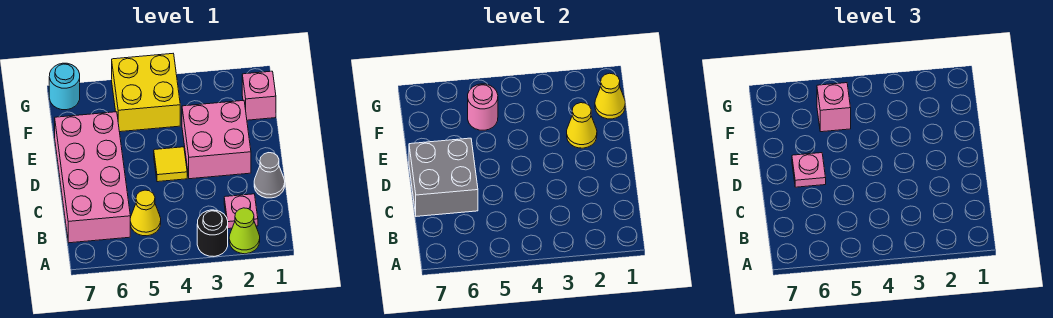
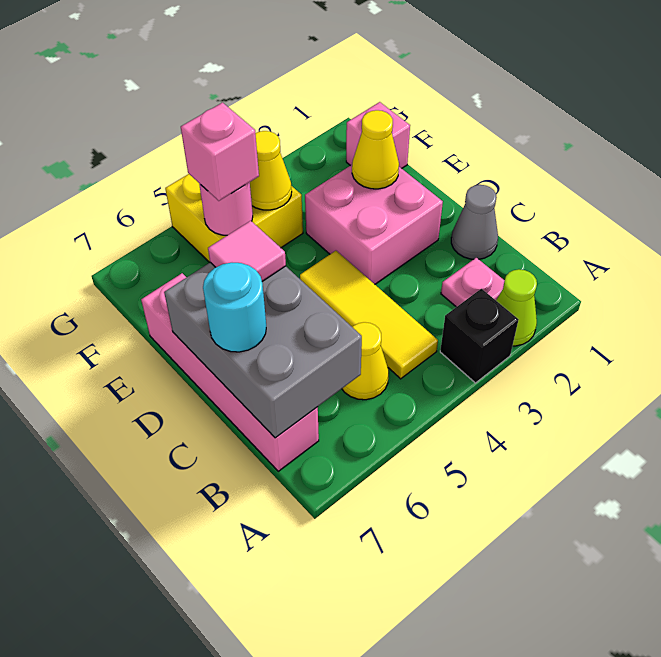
black round brick A3 level 1 -> black brick A3 level 1
pink brick B6:E7 level 1 -> pink brick B7:E7 level 1
grey brick C6:D7 level 2 -> grey brick B6:D7 level 2
yellow tile D4 level 1 -> yellow tile B4:D4 level 1
pink plate D6 level 3 -> pink tile D6 level 3
yellow cone F1 level 2 -> yellow cone F4 level 2
cyan round brick G7 level 1 -> cyan round brick C7 level 3

